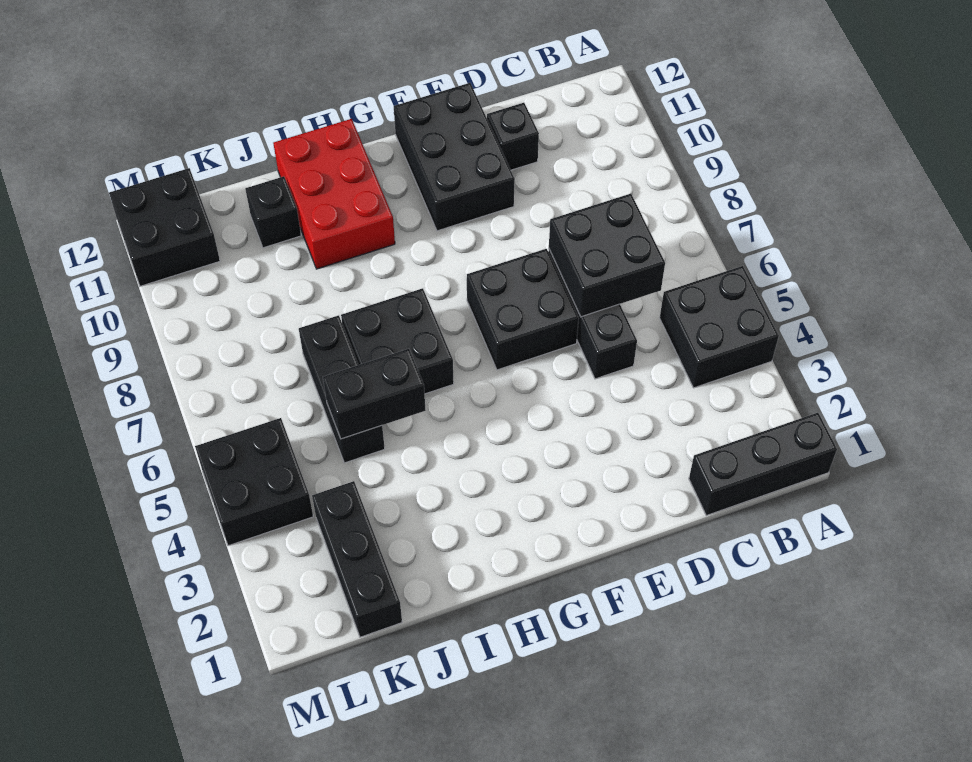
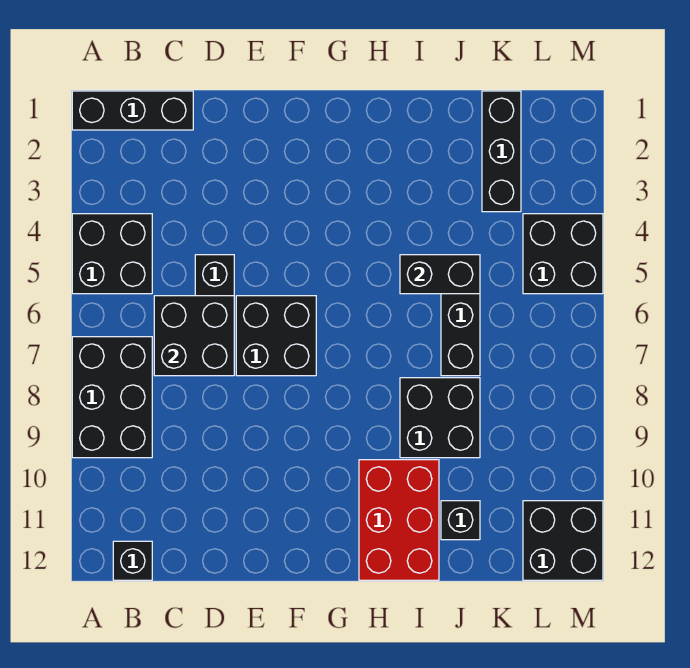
black brick D11 level 1 -> black brick B12 level 1
black brick E10:F12 level 1 -> black brick A7:B9 level 1
black brick H6:I7 level 1 -> black brick I8:J9 level 1

